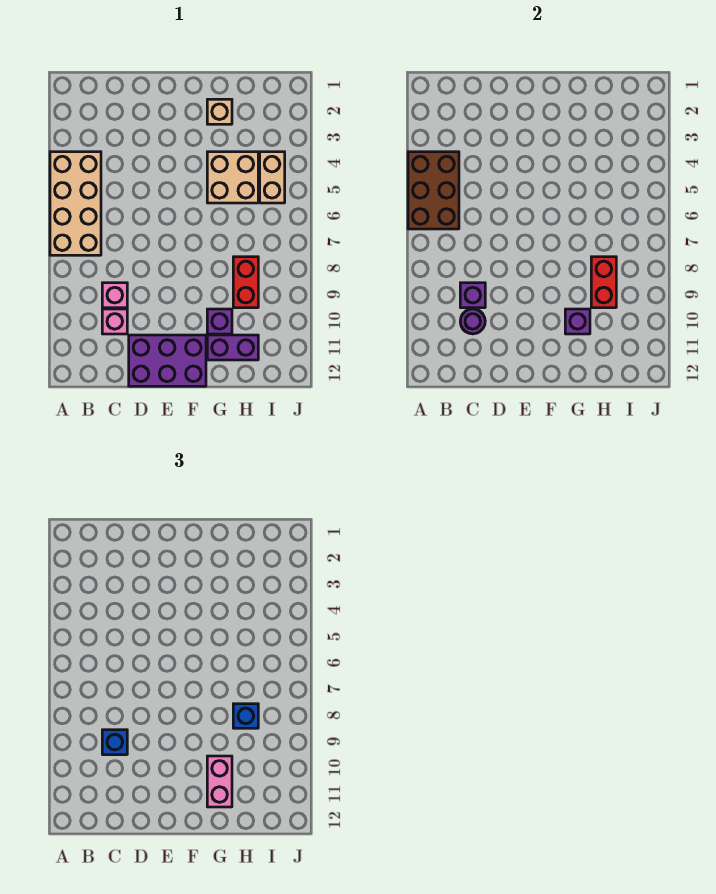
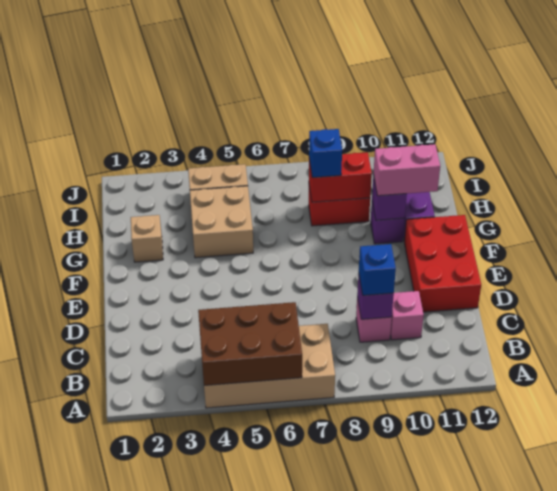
purple round brick C10 level 2 -> none
purple brick D11:F12 level 1 -> red brick D11:F12 level 1

